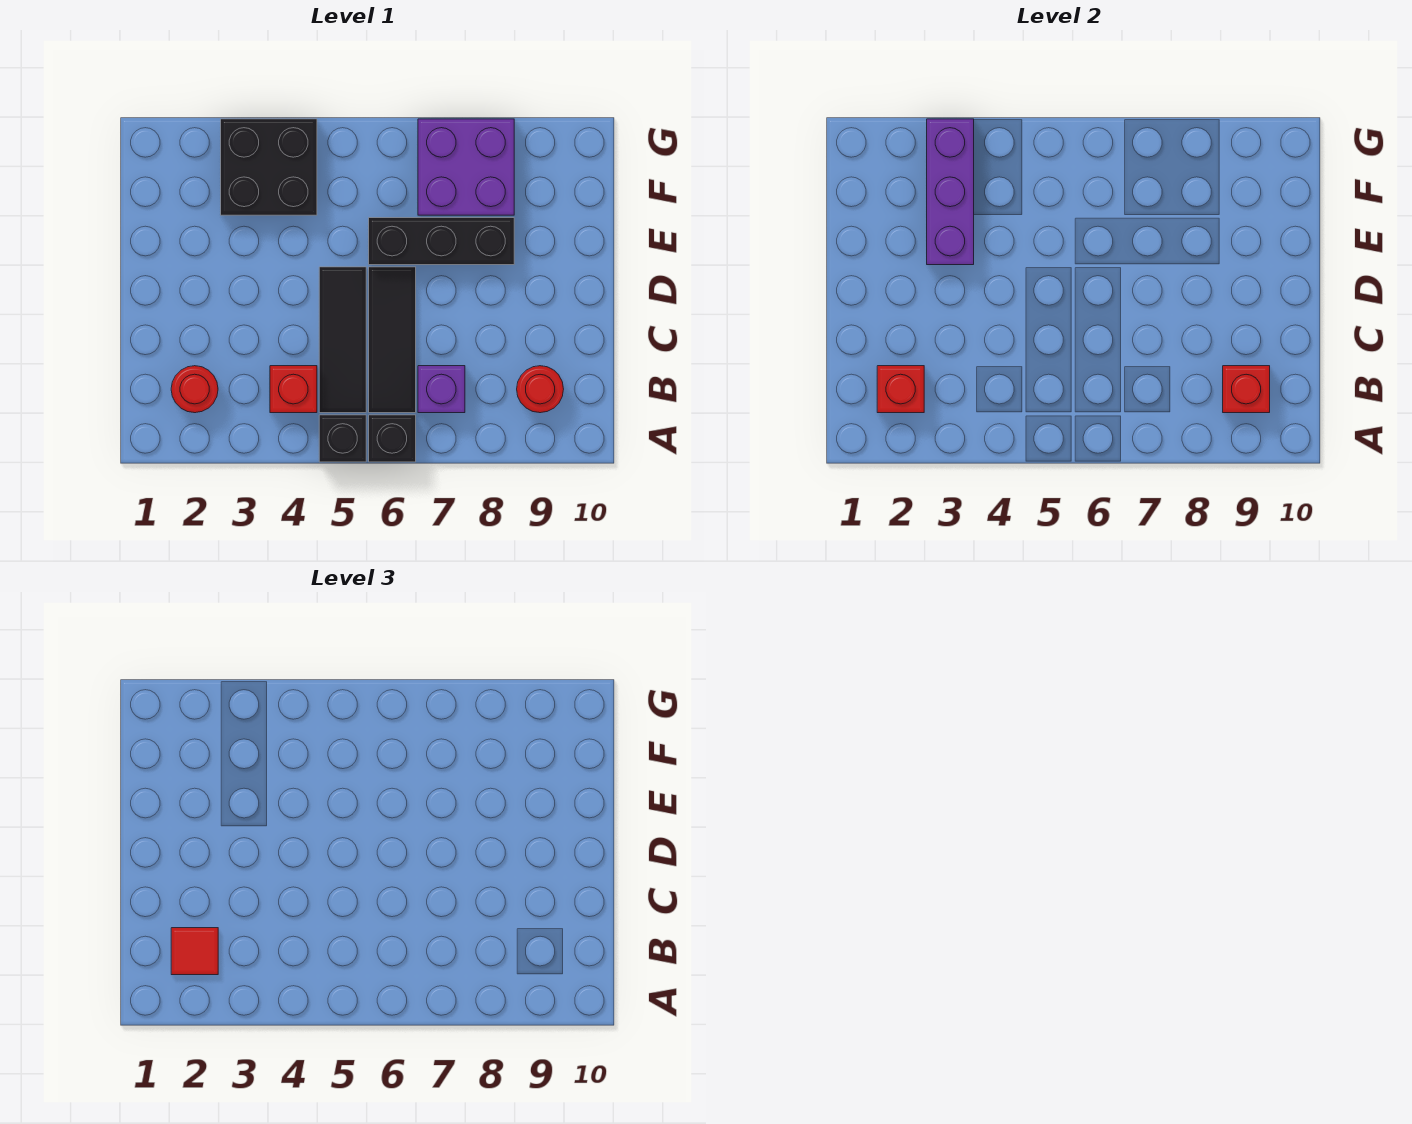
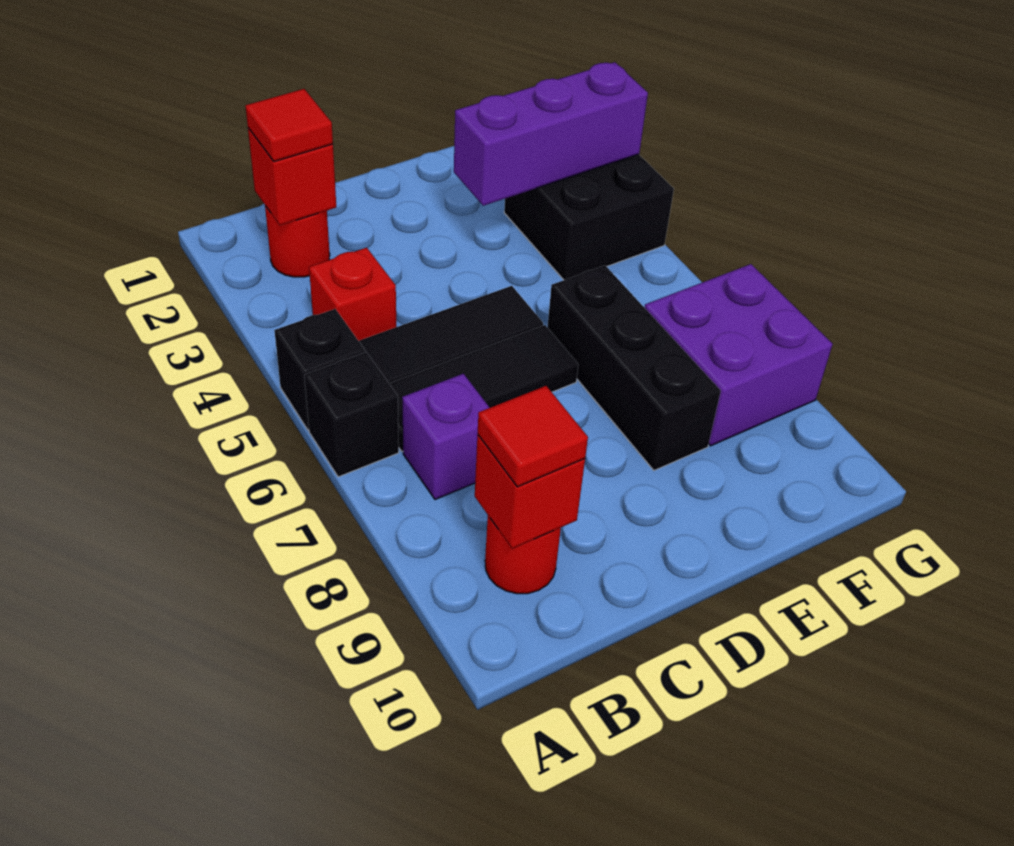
none -> red tile B9 level 3

